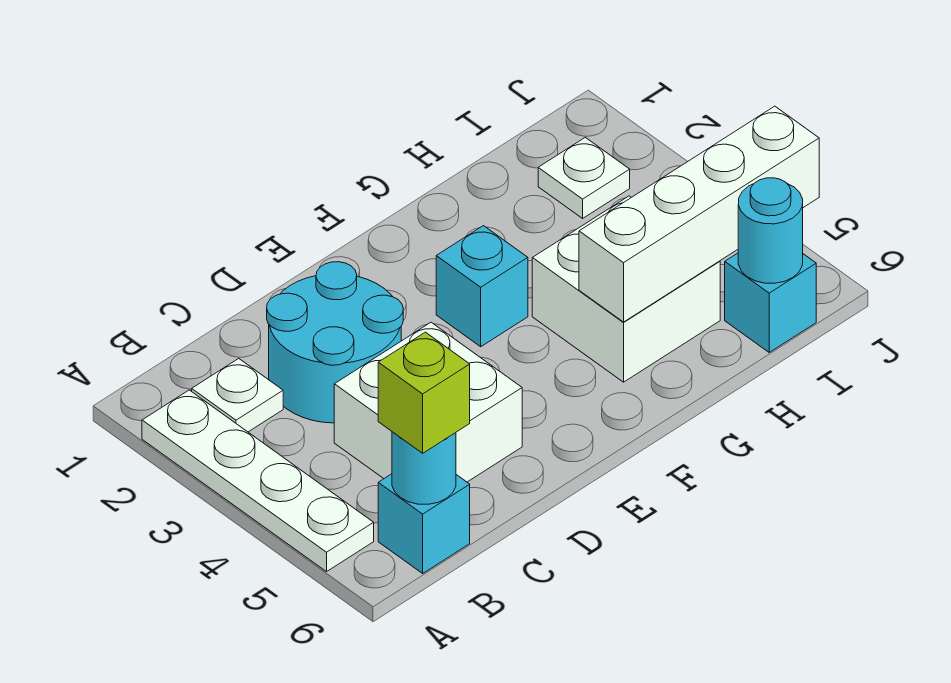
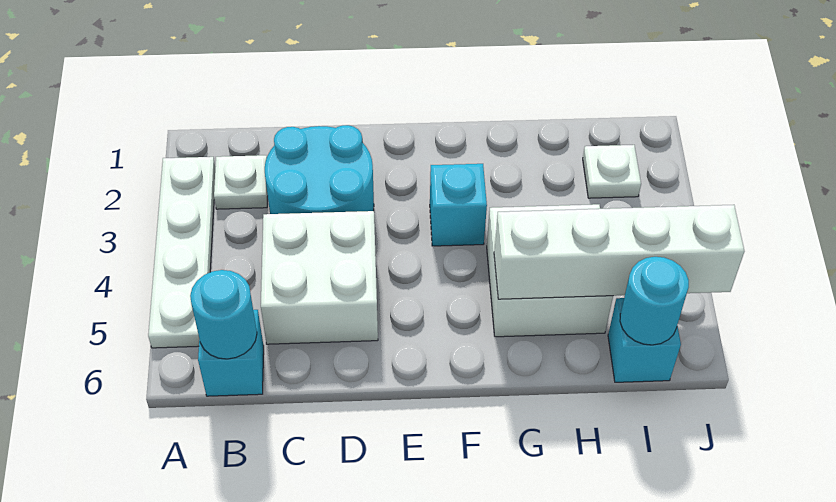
lime brick B6 level 3 -> none

